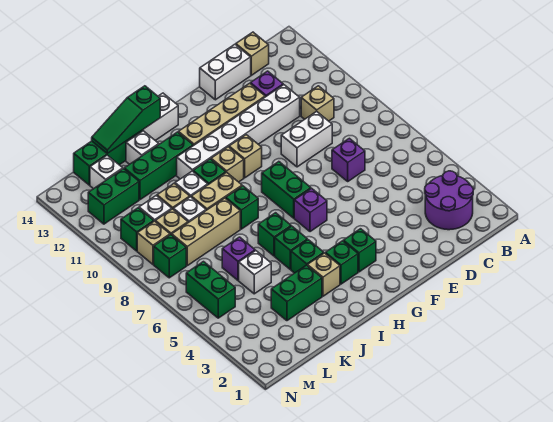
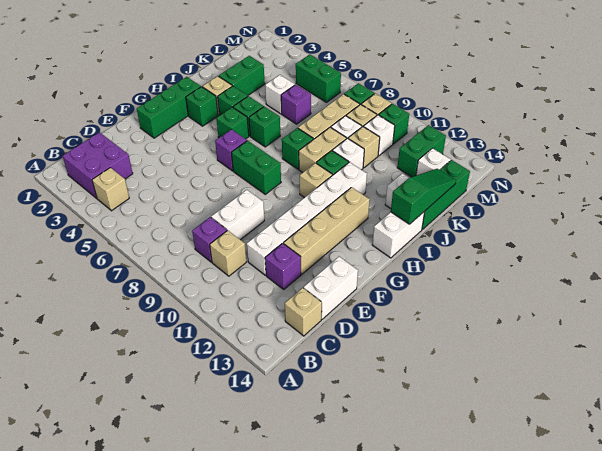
purple round brick B2:C3 level 1 -> purple brick B2:C3 level 1
purple brick D7 level 1 -> purple brick C9 level 1
green brick G3 level 1 -> green brick H5 level 1
tan brick G10 level 1 -> tan brick B4 level 1
green brick I12:K12 level 1 -> green brick F2:H2 level 1

